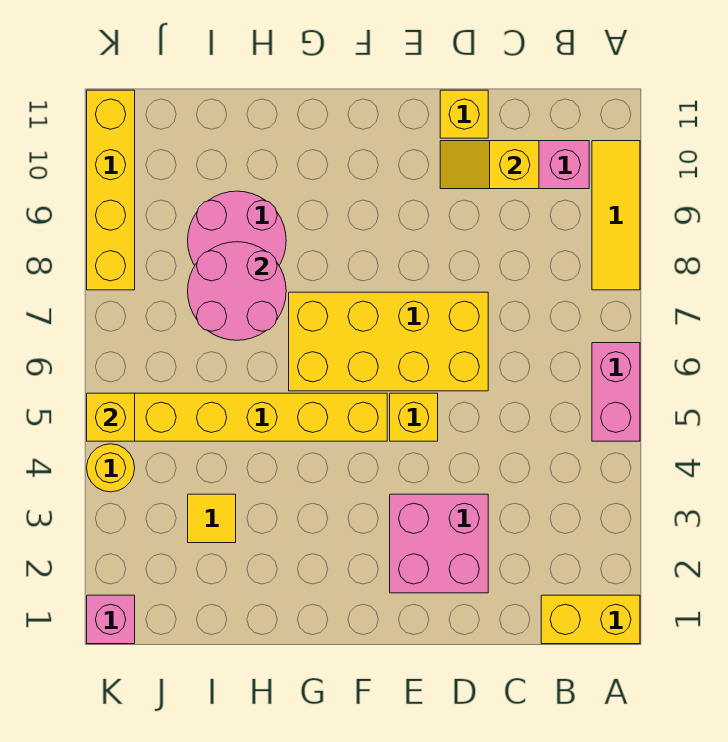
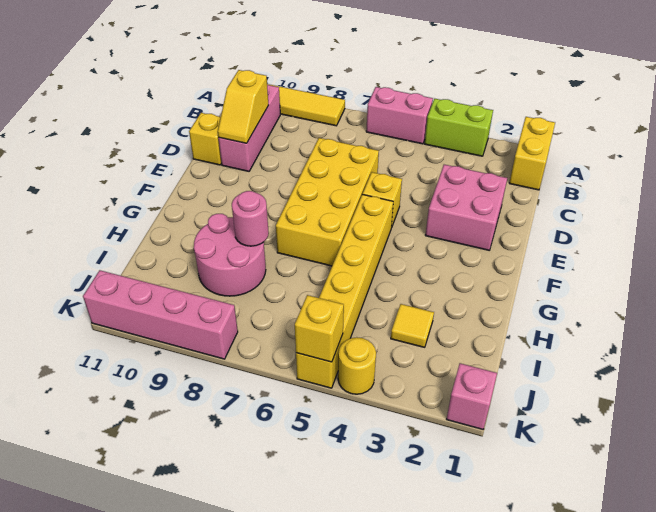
none -> lime brick A3:A4 level 1
pink round brick H7:I8 level 2 -> pink round brick H8 level 2
yellow brick K8:K11 level 1 -> pink brick K8:K11 level 1

